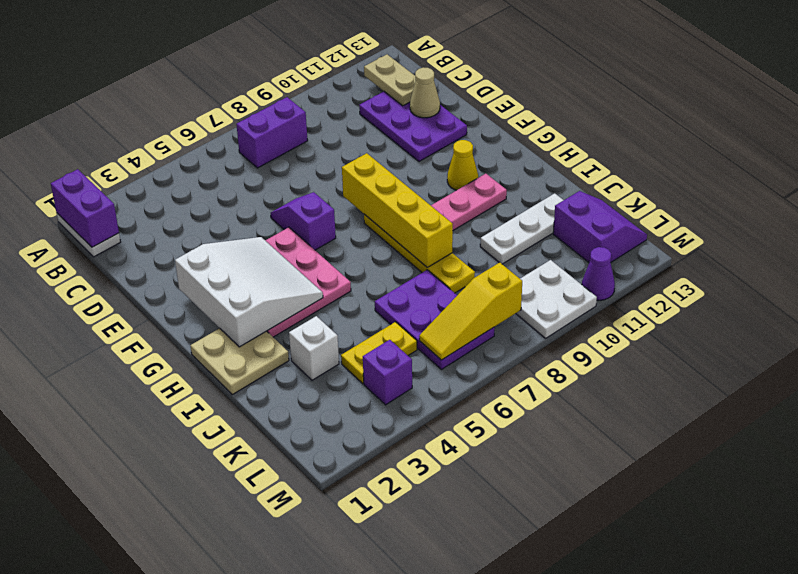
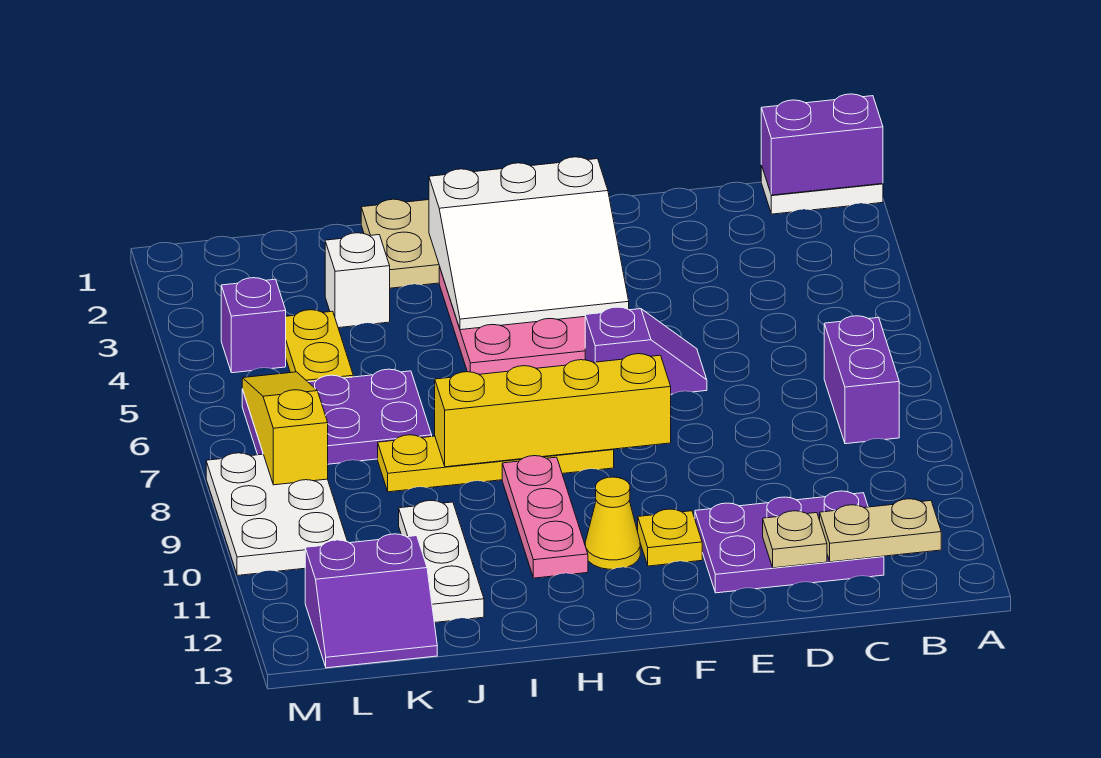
tan cone D12 level 2 -> tan plate D12 level 2
none -> yellow plate F11 level 1
white plate L9:M10 level 1 -> white plate L8:M10 level 1
purple cone M11 level 1 -> none

